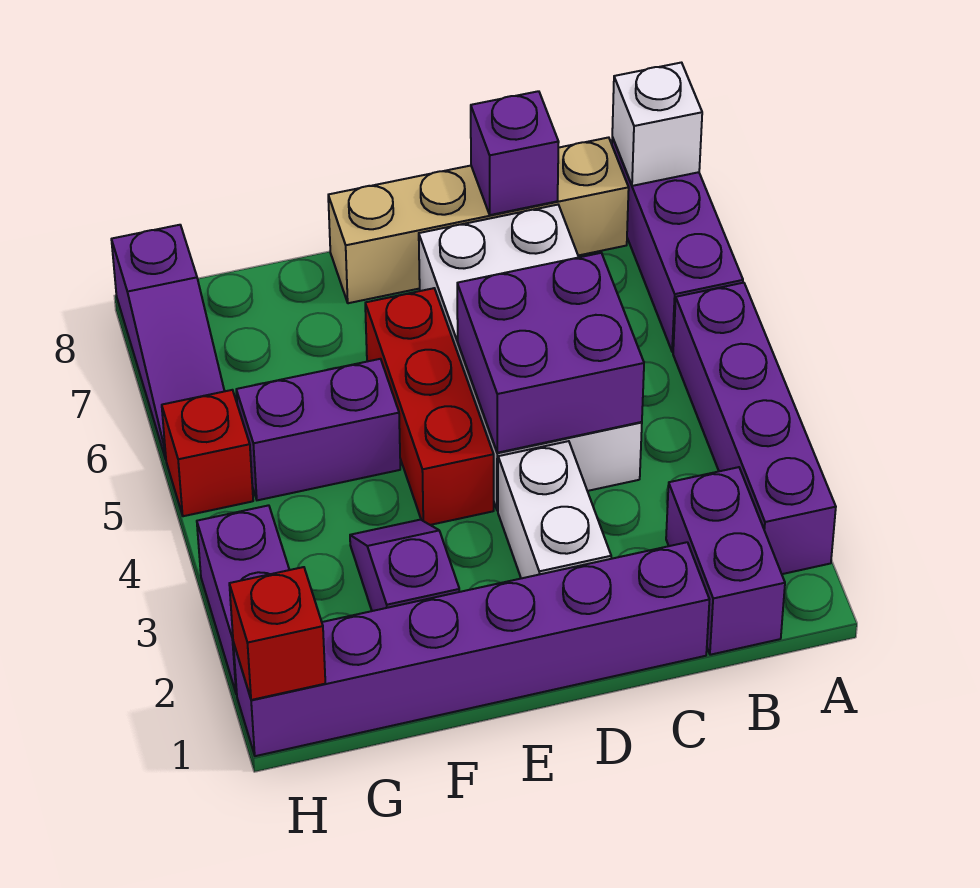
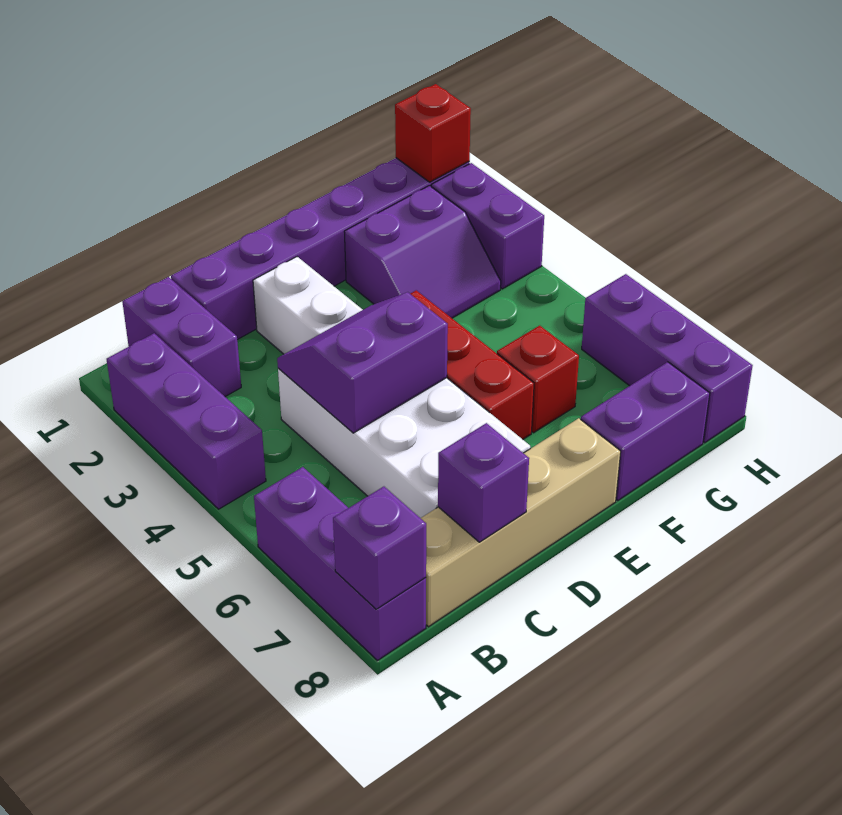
purple brick A2:A5 level 1 -> purple brick A2:A4 level 1
white brick A8 level 2 -> purple brick A8 level 2
purple brick C4:D5 level 2 -> purple slope C4:D5 level 2 top 5
purple slope F2:F3 level 1 top 2 -> purple slope F2:G3 level 1 top 2
purple brick F5:G5 level 1 -> purple brick F8:G8 level 1
red brick H5 level 1 -> red brick F6 level 1
purple slope H6:H8 level 1 top 8 -> purple brick H6:H8 level 1

